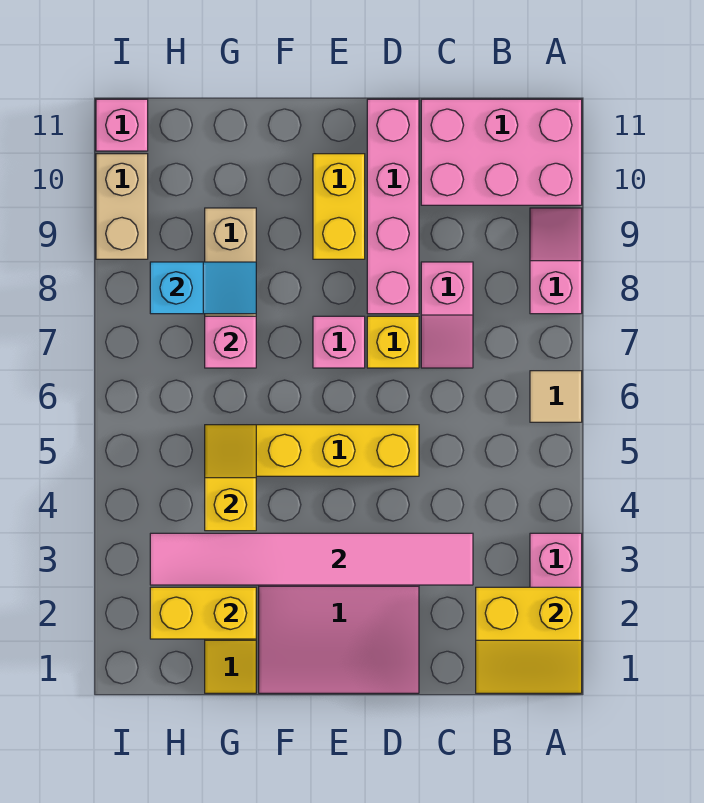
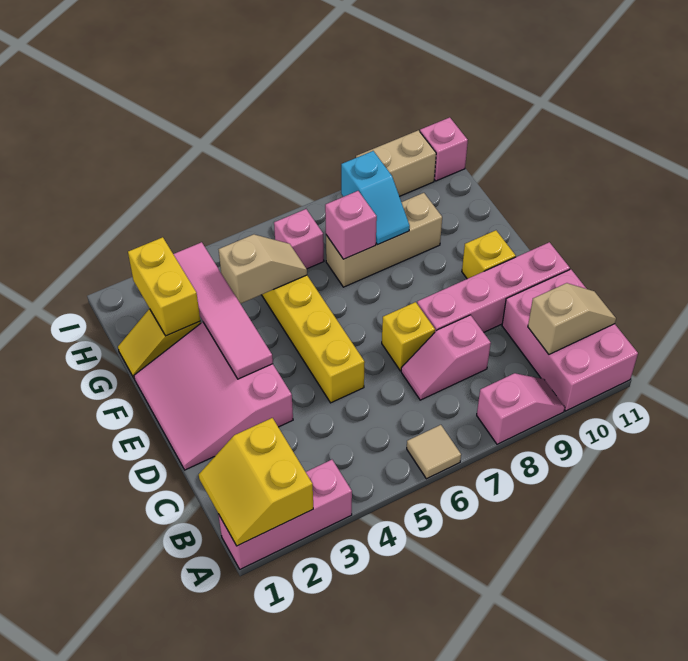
none -> tan slope B10:B11 level 2 top 10
pink tile C3:H3 level 2 -> pink tile E3:H3 level 2
pink brick E7 level 1 -> pink brick H6 level 1
yellow brick E9:E10 level 1 -> yellow brick E10 level 1
yellow slope G4:G5 level 2 top 4 -> tan slope G4:G5 level 2 top 4

